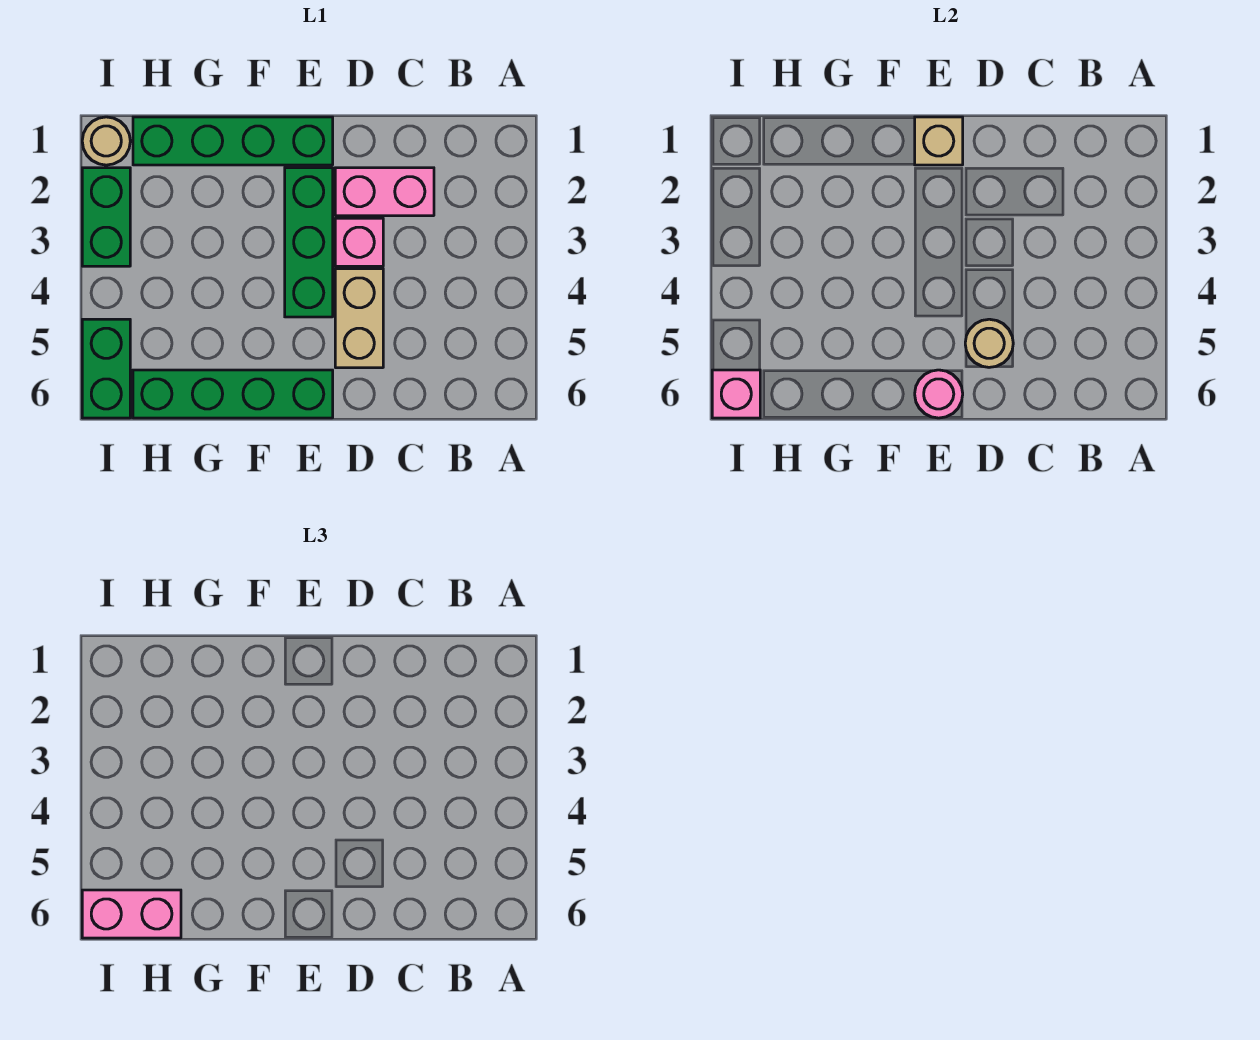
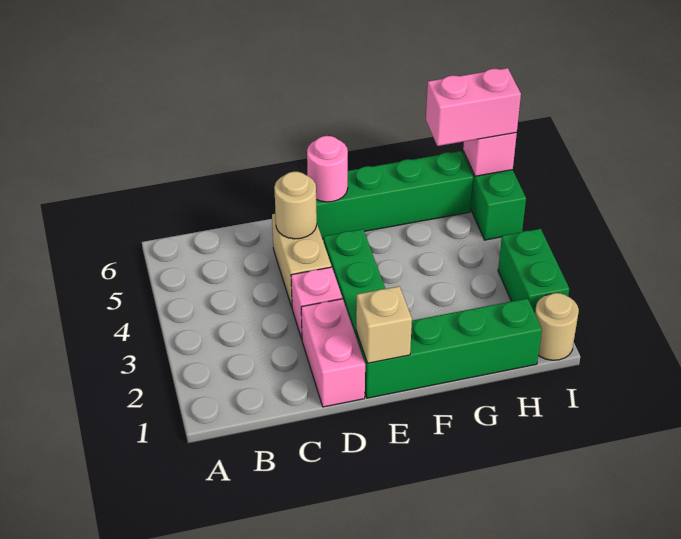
pink brick C2:D2 level 1 -> pink brick D1:D2 level 1

